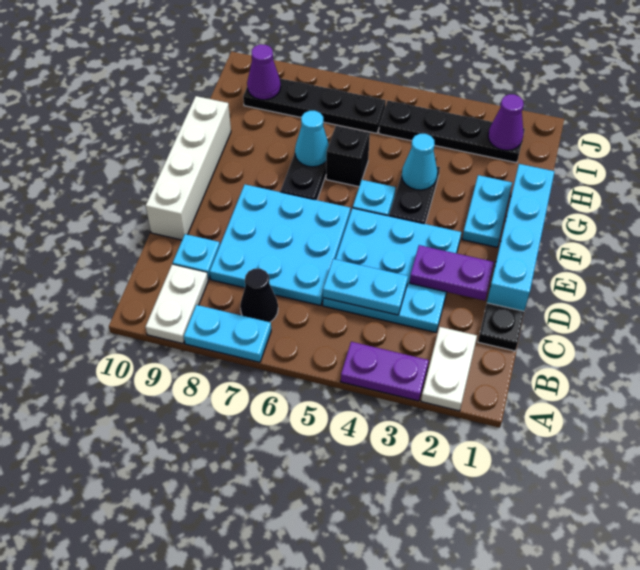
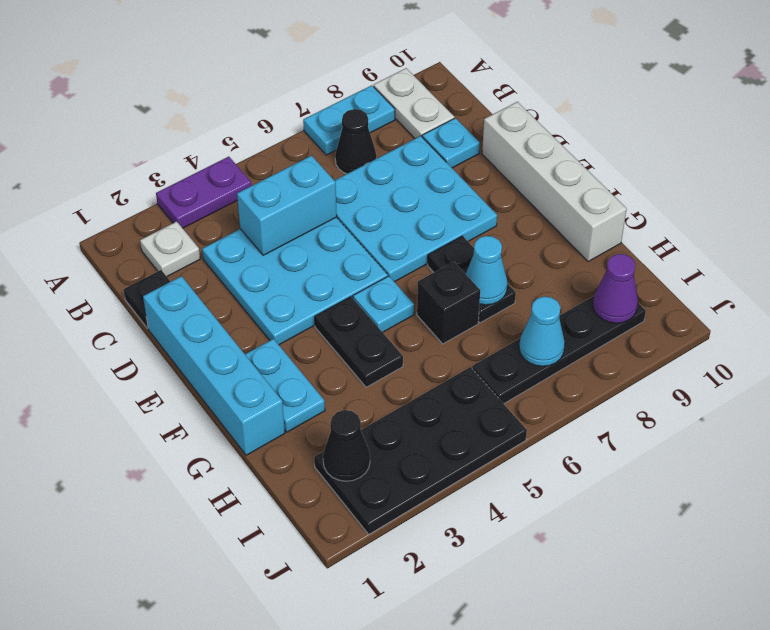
white plate A2:B2 level 1 -> white plate B2 level 1
cyan plate C4:C5 level 2 -> cyan brick C4:C5 level 2
purple plate D2:D3 level 2 -> none
cyan cone G4 level 2 -> cyan cone I7 level 2
black plate I2:I5 level 1 -> black plate I2:J5 level 1
purple cone I2 level 2 -> black cone I2 level 2

